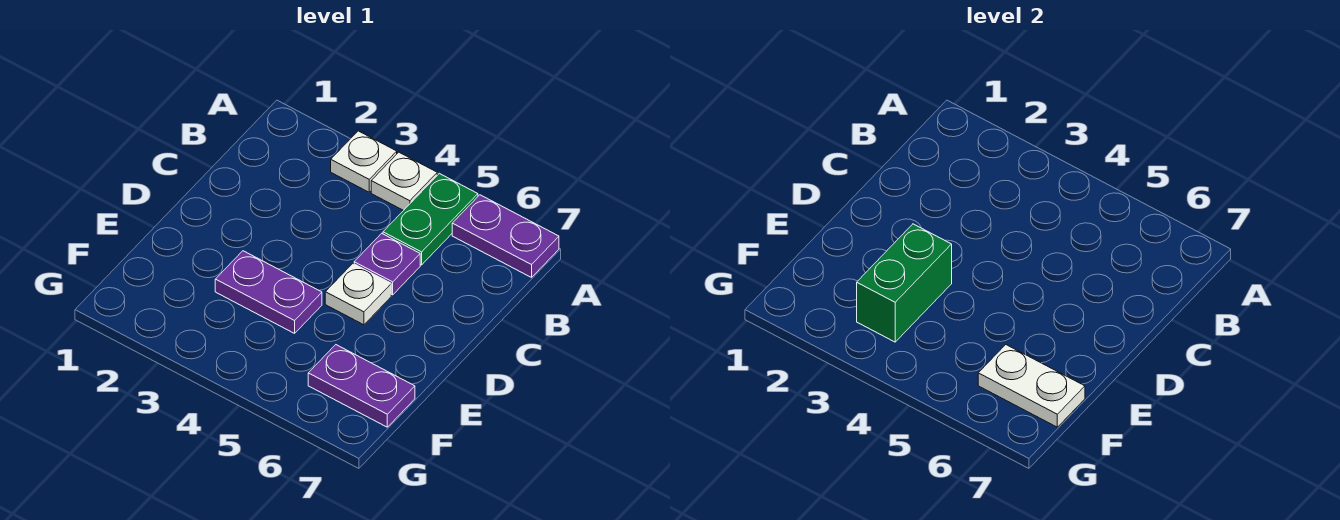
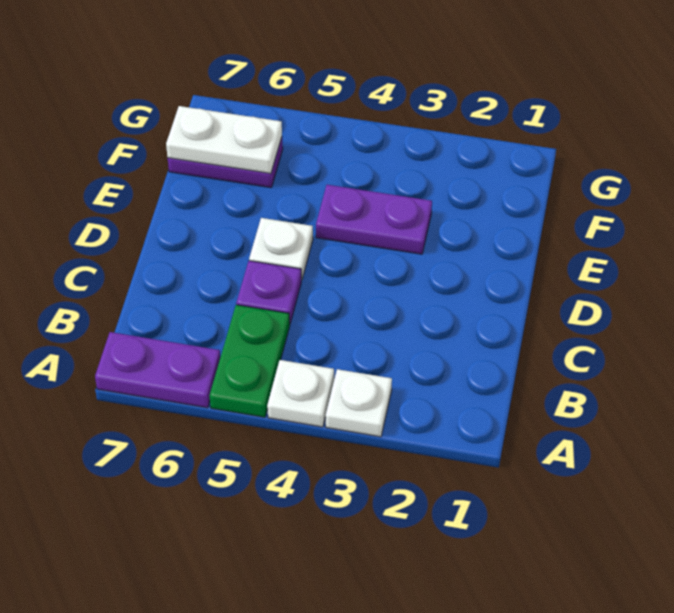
green brick E3:F3 level 2 -> none

